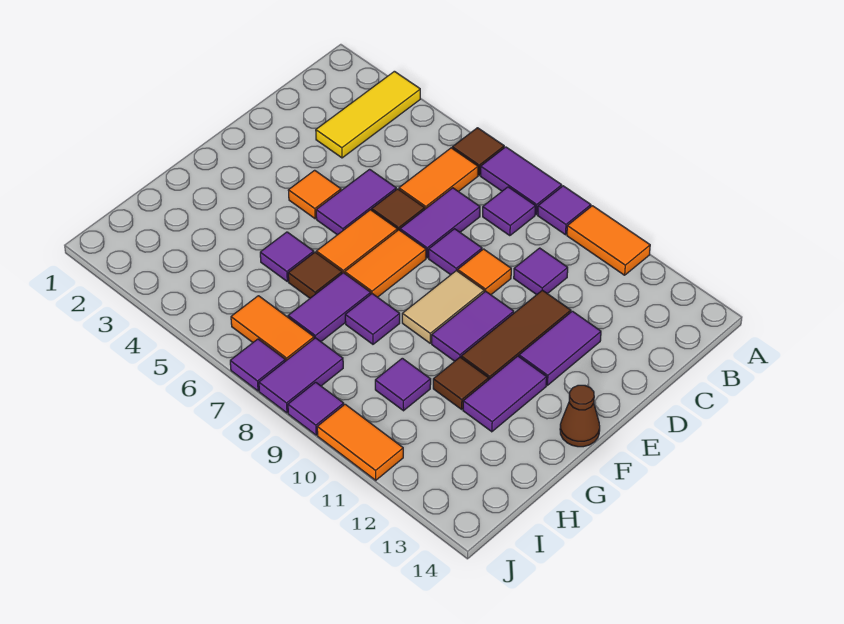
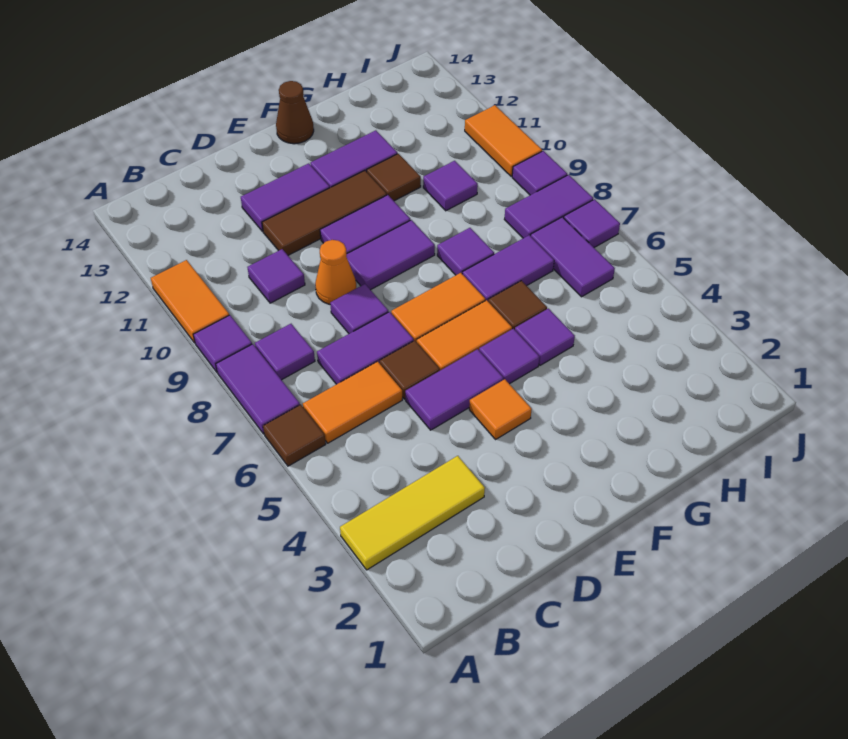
orange tile D9 level 1 -> orange cone D9 level 1
tan tile E9:F9 level 1 -> purple tile E9:F9 level 1
none -> purple tile F5 level 1
orange tile I6:I7 level 1 -> purple tile I6:I7 level 1

